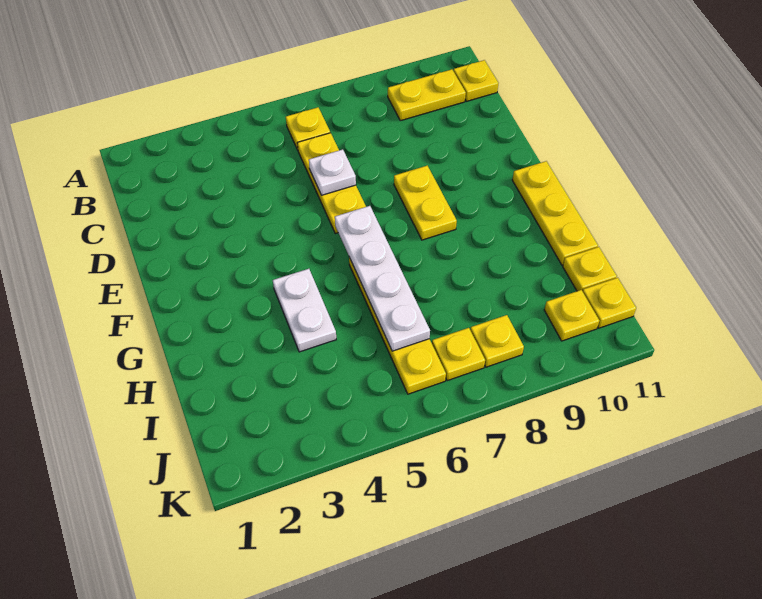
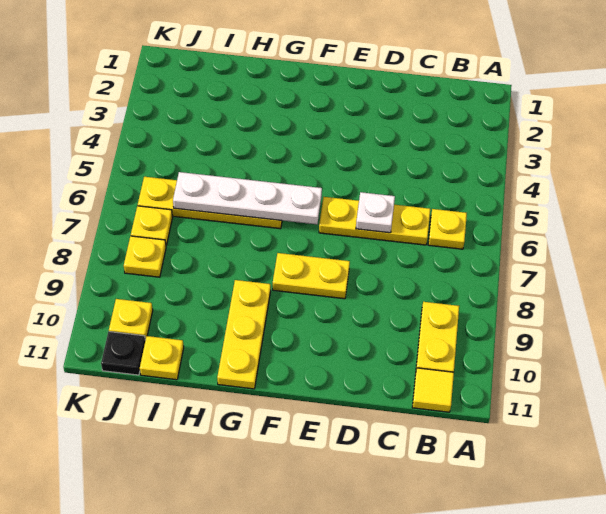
yellow plate B11 level 1 -> yellow tile B11 level 1
yellow plate F11:H11 level 1 -> yellow plate G9:G11 level 1
white plate G4:H4 level 1 -> none
yellow plate J11 level 1 -> black plate J11 level 1

